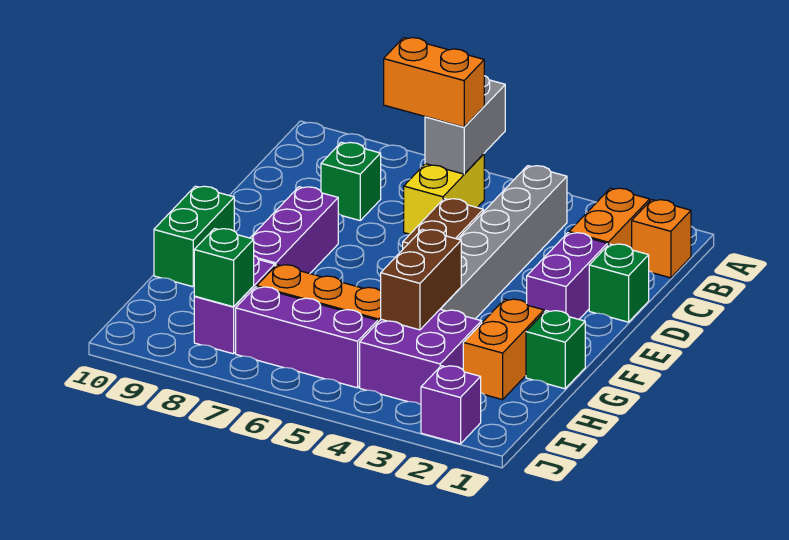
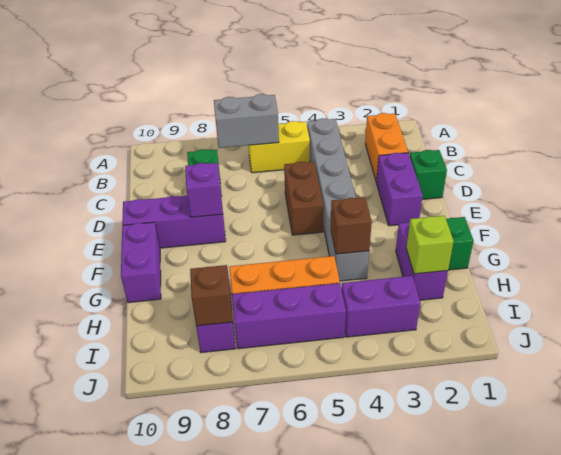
grey brick A6:B6 level 2 -> grey brick B6:B7 level 2
orange brick B1 level 1 -> none
yellow brick B6:C6 level 1 -> yellow brick B5:B6 level 1
orange brick B6:B7 level 3 -> none
purple brick E8:G8 level 1 -> purple brick E8:E10 level 1
green brick F10:G10 level 1 -> purple brick F10:G10 level 1
orange brick G2:H2 level 1 -> purple brick G2:H2 level 1
brown brick G4:H4 level 2 -> brown brick G4 level 2
none -> lime brick H2 level 2
purple brick H3:I4 level 1 -> purple brick I3:I4 level 1
green brick I8 level 2 -> brown brick I8 level 2
purple brick J2 level 1 -> purple brick E8 level 2

